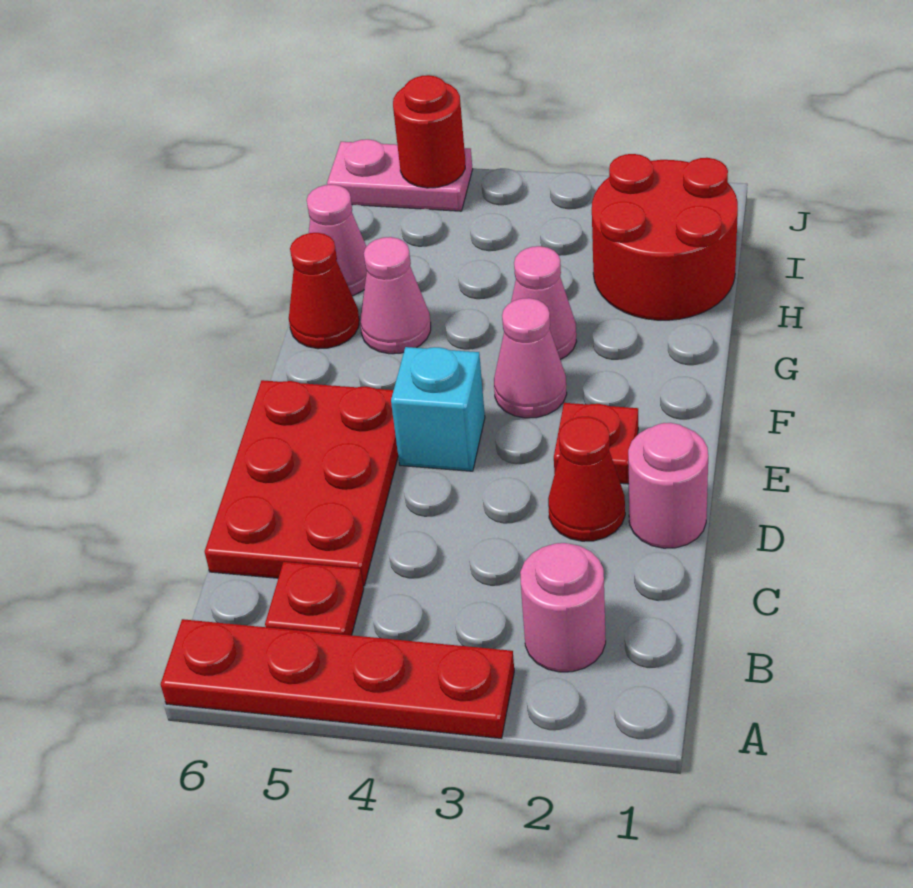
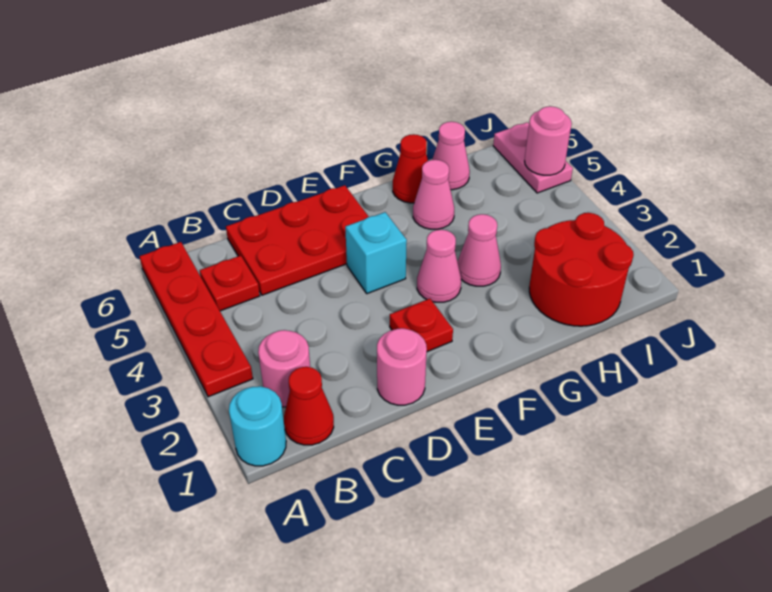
none -> cyan round brick A1 level 1
red cone D2 level 1 -> red cone B1 level 1
red round brick J5 level 2 -> pink round brick J5 level 2

